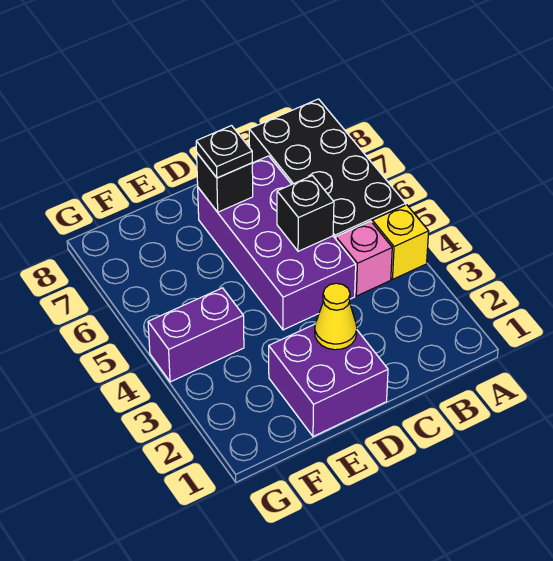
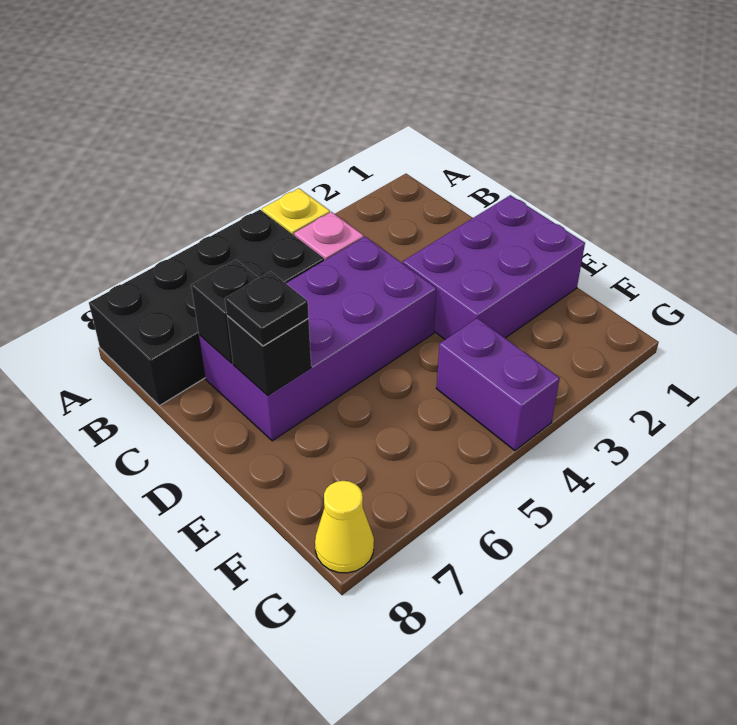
black brick C5 level 2 -> black brick C7 level 2
purple brick D1:E2 level 1 -> purple brick D1:E3 level 1
yellow cone D2 level 2 -> yellow cone G8 level 1

